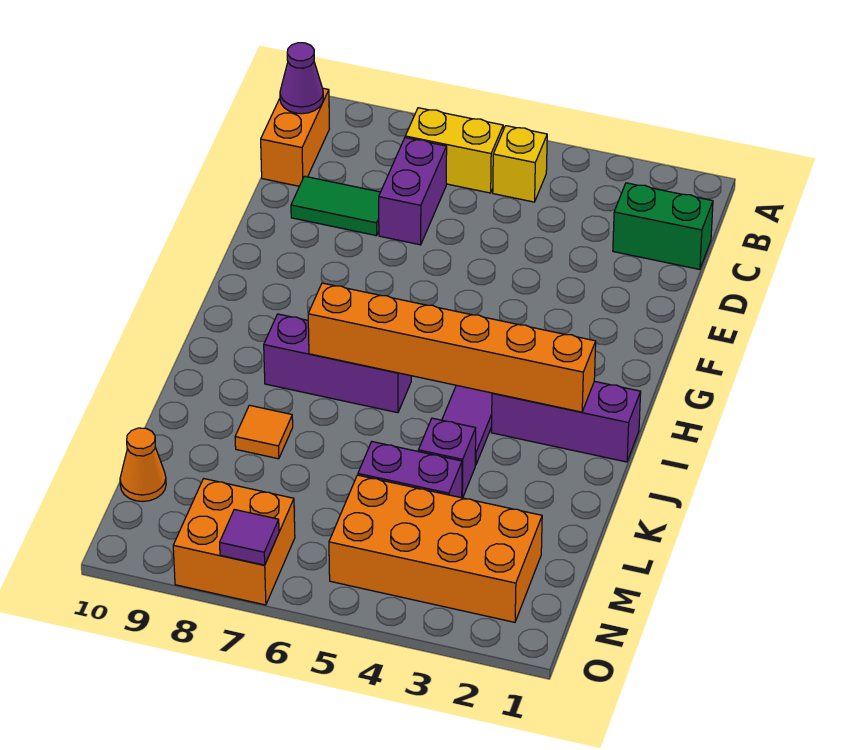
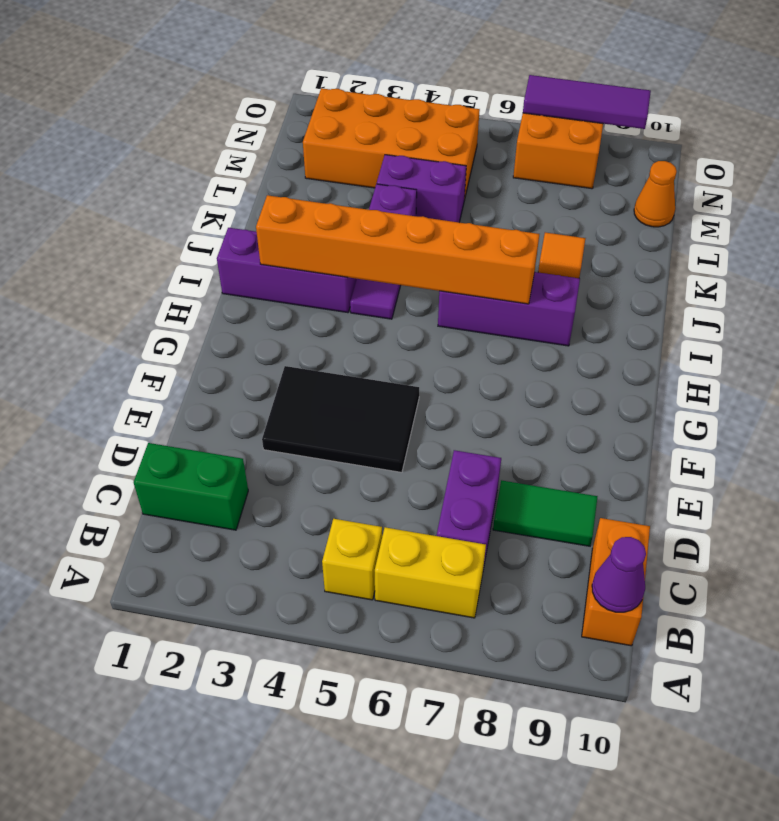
none -> black tile E3:F5 level 1
purple tile O7 level 2 -> purple tile O7:O9 level 2

